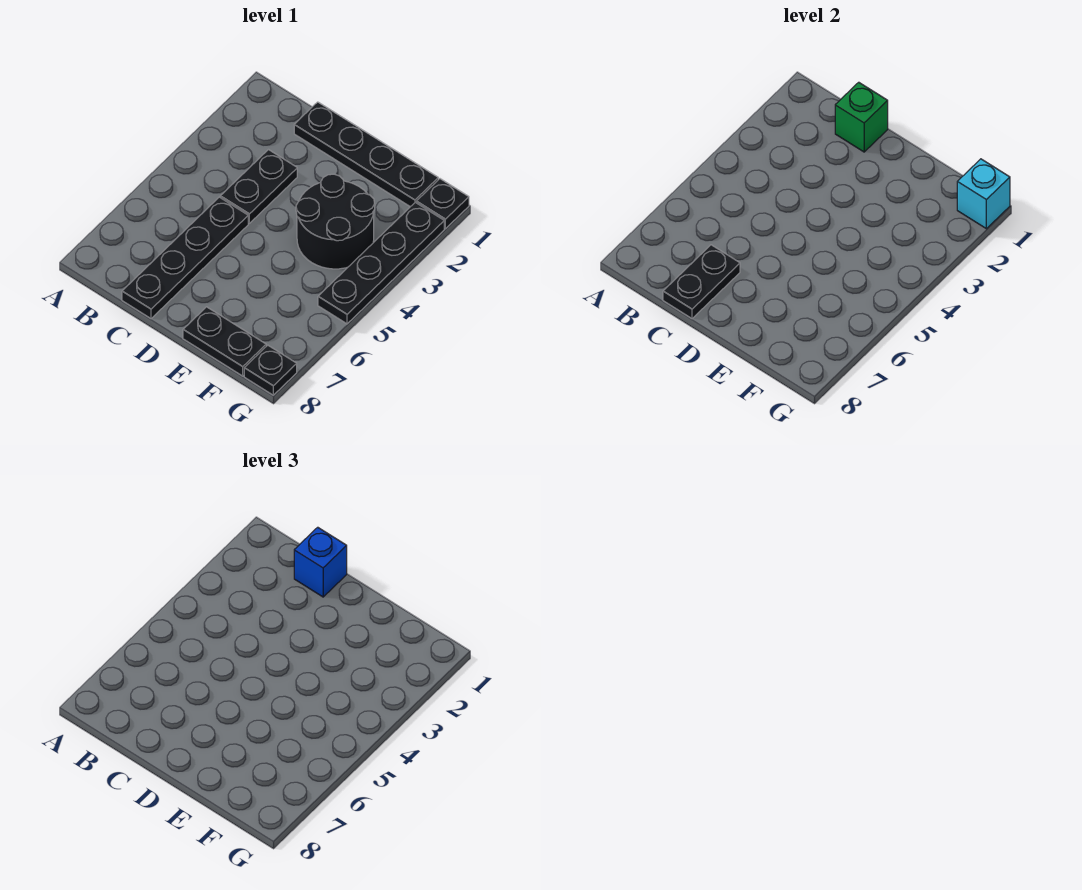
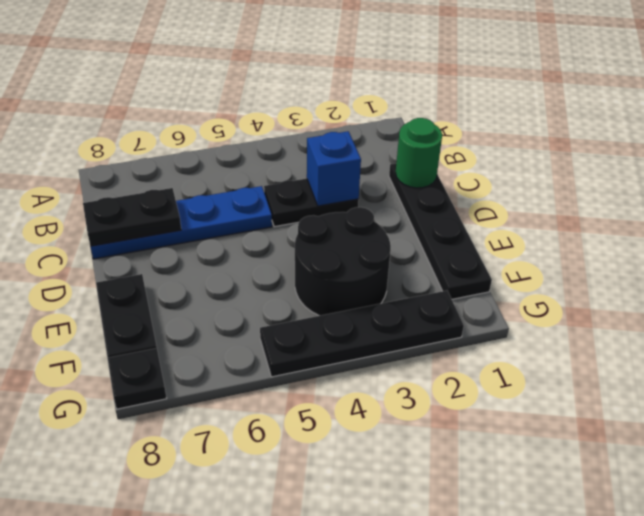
green brick C1 level 2 -> green round brick C1 level 2
blue brick C1 level 3 -> blue brick C3 level 2
black plate C5:C8 level 1 -> blue plate C5:C8 level 1
black plate G1 level 1 -> none
cyan brick G1 level 2 -> none

